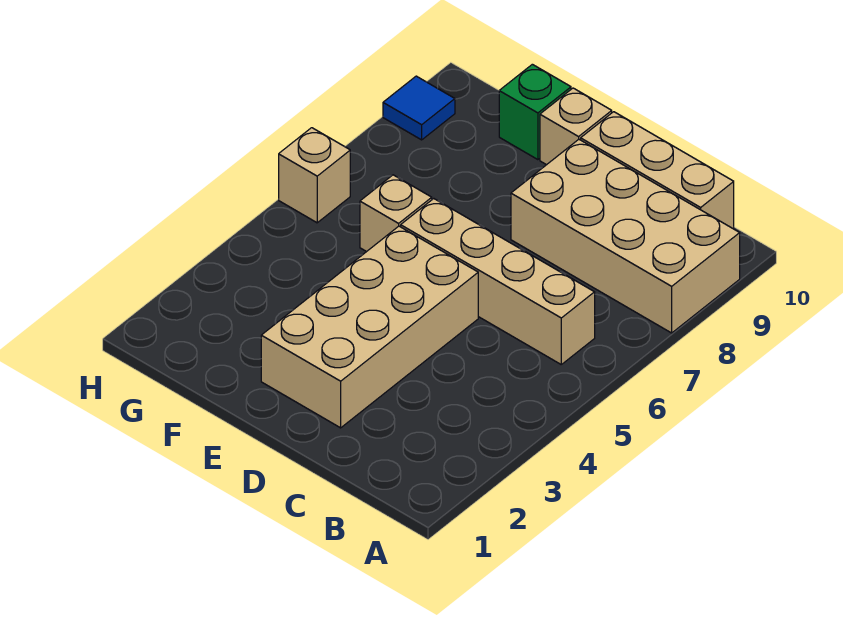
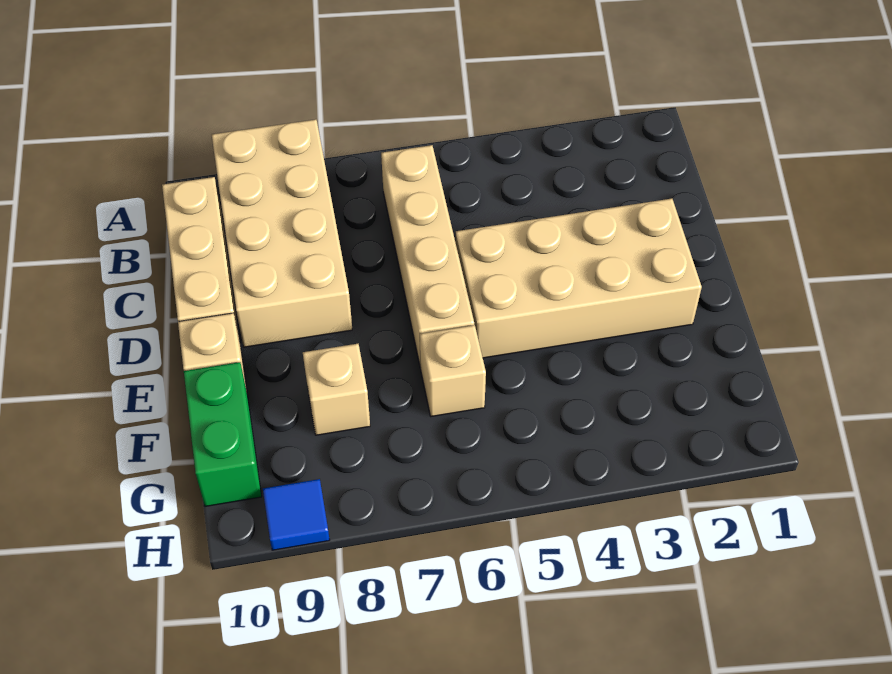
green brick F10 level 1 -> green brick F10:G10 level 1
tan brick H6 level 1 -> tan brick F8 level 1

